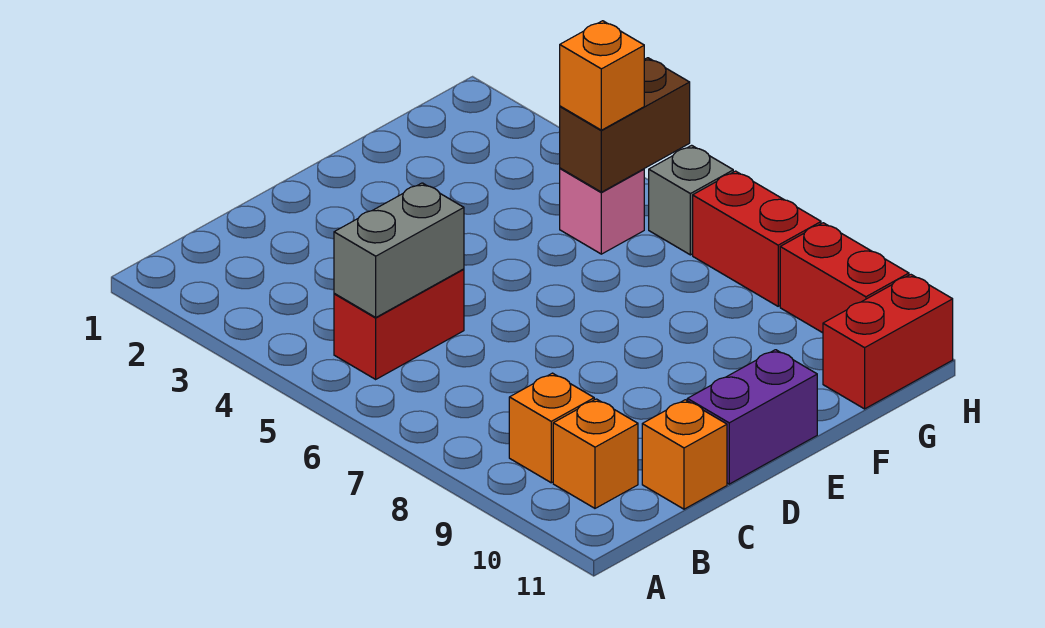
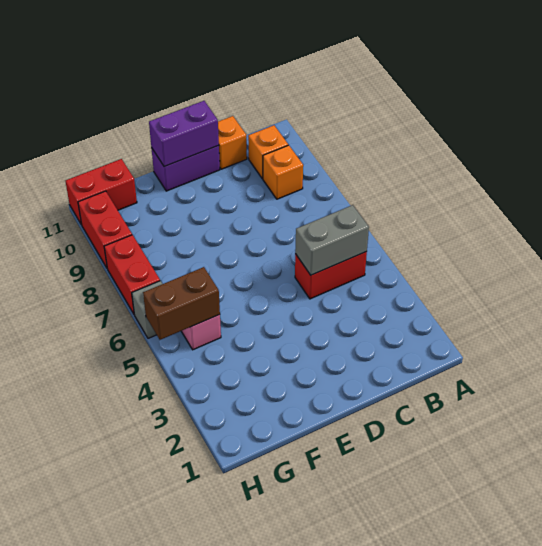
none -> purple brick D11:E11 level 2
orange brick G5 level 3 -> none

